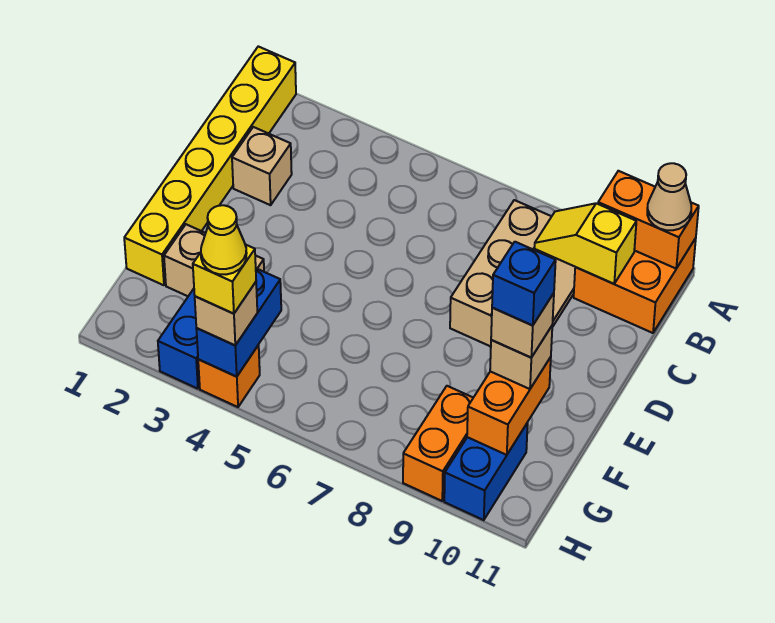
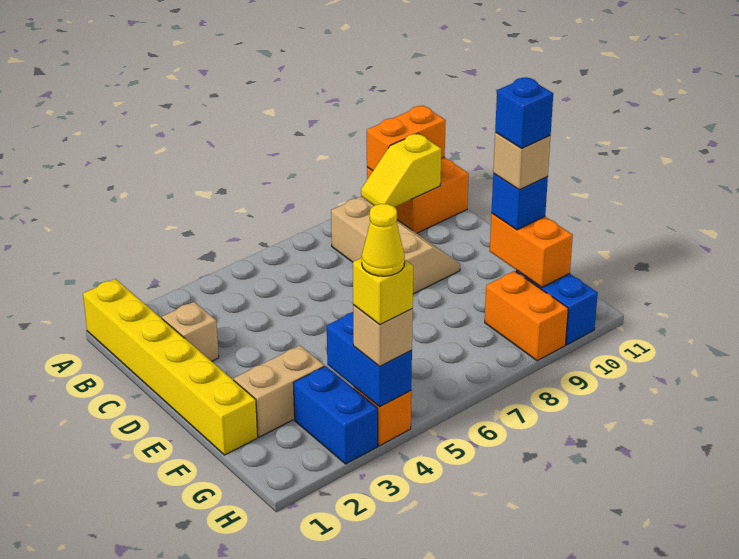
tan cone A11 level 3 -> none
tan brick F10 level 3 -> blue brick F10 level 3

